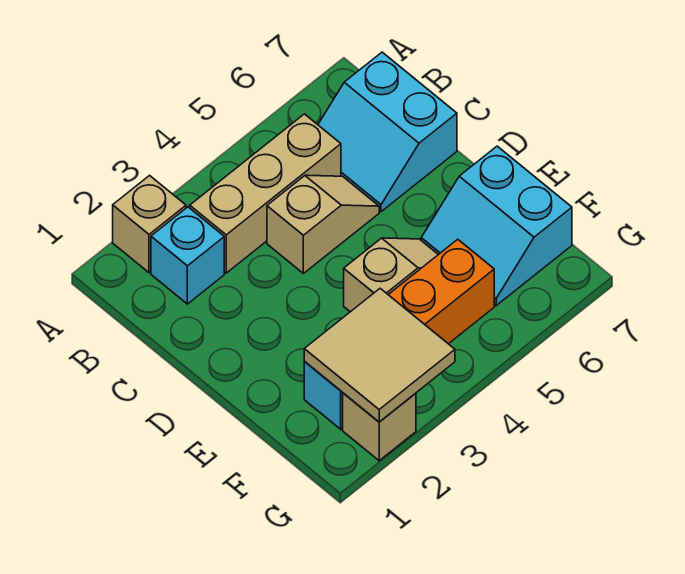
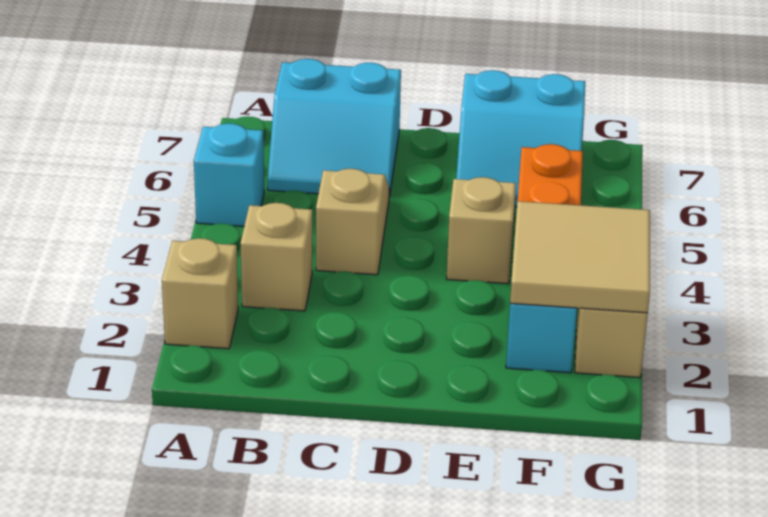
cyan brick B2 level 1 -> cyan brick A5 level 1
tan brick B3:B5 level 1 -> tan brick B3 level 1

